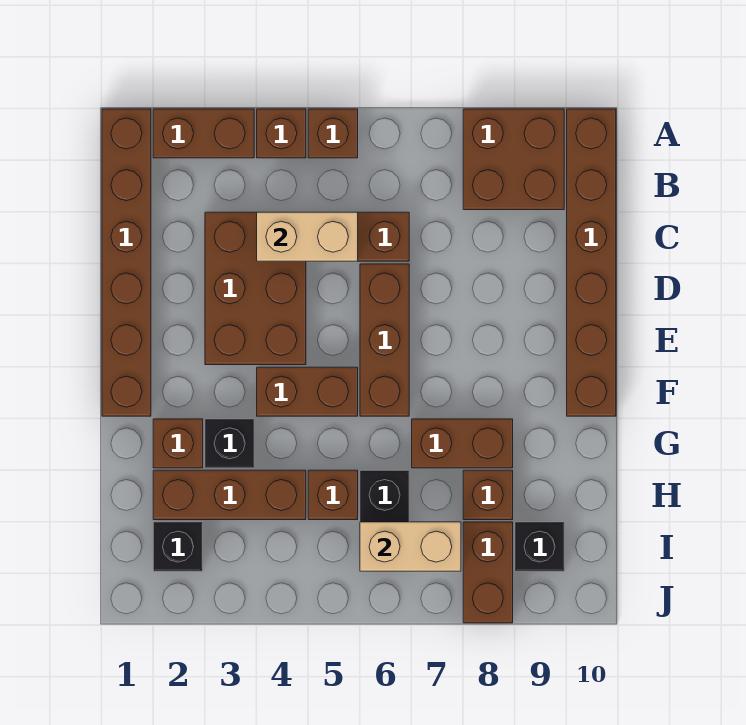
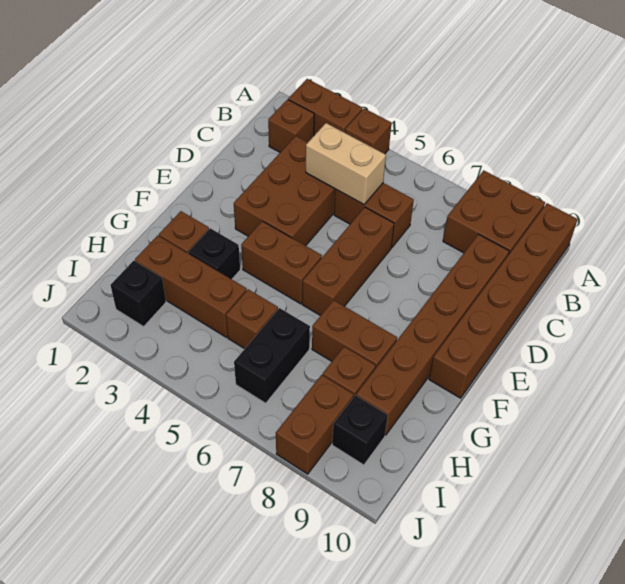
brown brick A1:F1 level 1 -> brown brick C9:H9 level 1
brown brick A5 level 1 -> brown brick B2 level 1
tan brick I6:I7 level 2 -> none

